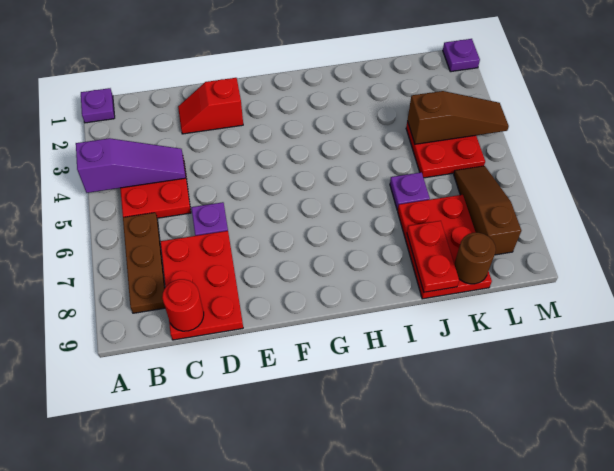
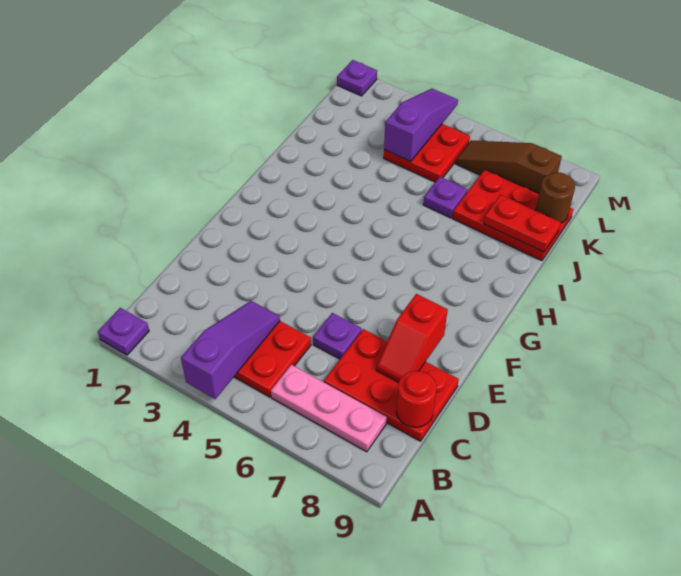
brown plate B6:B8 level 1 -> pink plate B6:B8 level 1
red slope D2:E2 level 1 top E -> red slope D8:E8 level 2 top E
brown slope K4:M4 level 2 top K -> purple slope K4:M4 level 2 top K

